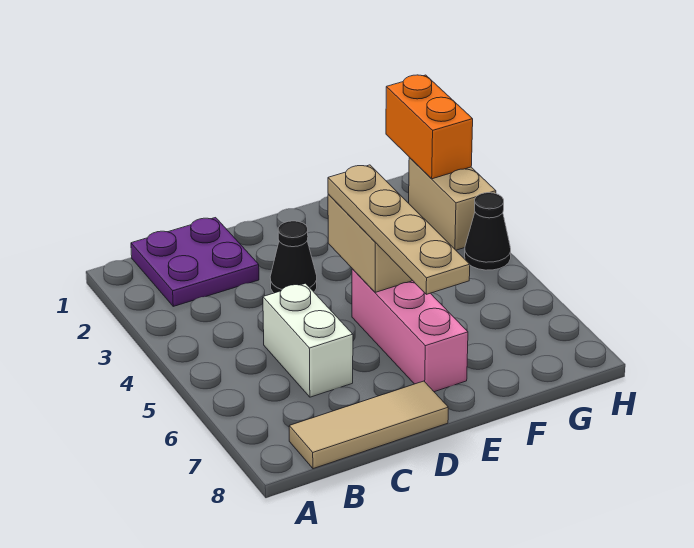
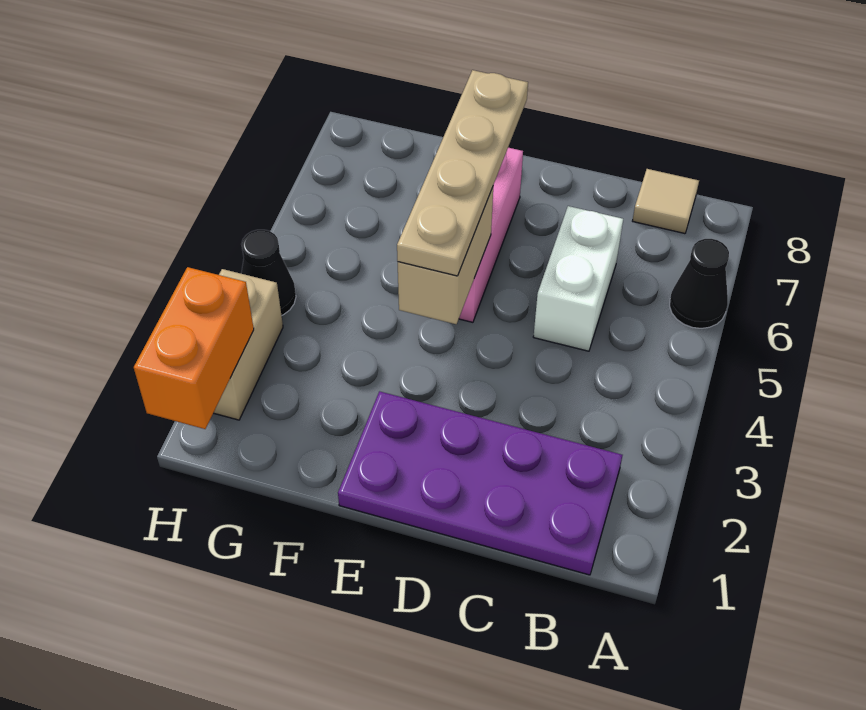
purple plate B1:C2 level 1 -> purple plate B1:E2 level 1
tan tile B8:D8 level 1 -> tan tile B8 level 1
black cone D3 level 1 -> black cone A6 level 1

